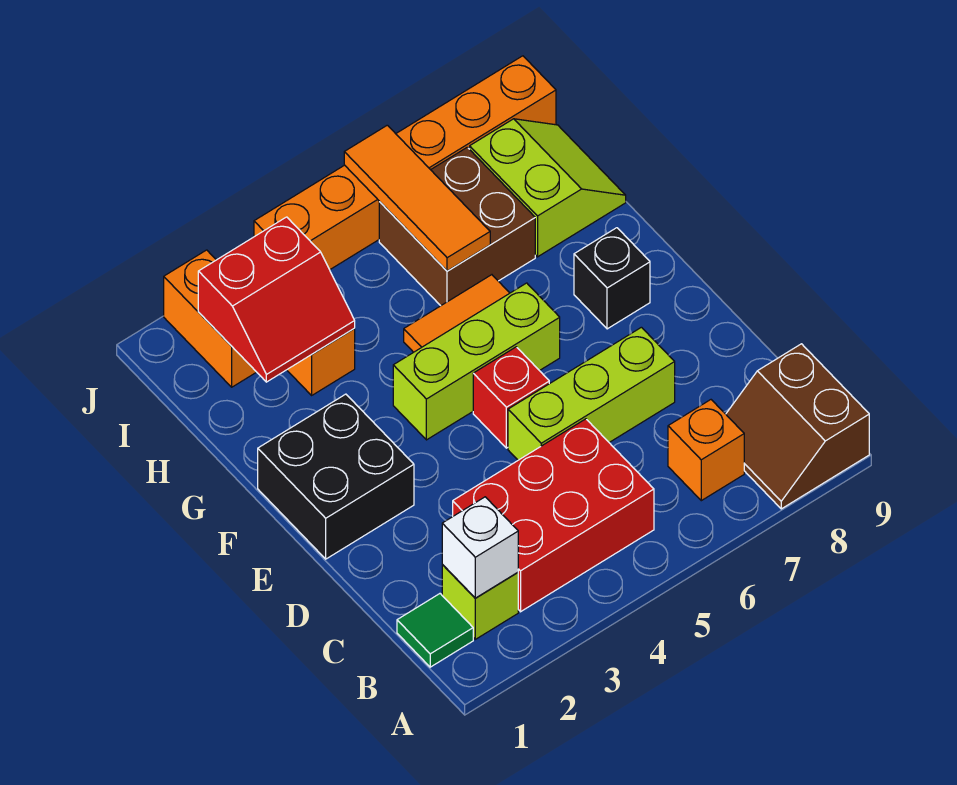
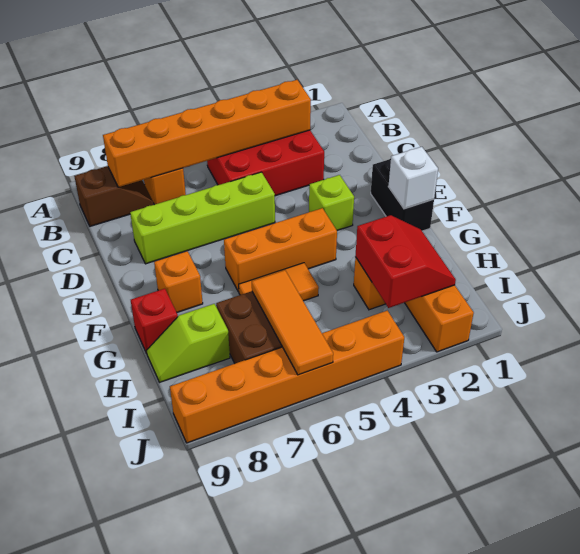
brown slope A8:B9 level 1 top 9 -> brown slope B8:B9 level 1 top 9
green tile B1 level 1 -> none
lime brick B2 level 1 -> lime brick E3 level 1
white brick B2 level 2 -> white brick F1 level 2
none -> orange brick B3:B8 level 2
lime brick D5:D7 level 1 -> lime brick D5:D8 level 1
black brick E1:F2 level 1 -> black brick E1:F1 level 1
red brick E5 level 1 -> red brick G9 level 1
lime brick F4:F6 level 1 -> orange brick F4:F6 level 1
black brick F8 level 1 -> orange brick F8 level 1
red slope H2:I3 level 2 top I -> red slope H2:I3 level 2 top 3
lime slope H8:I9 level 1 top 8 -> lime slope H8:H9 level 1 top 8

